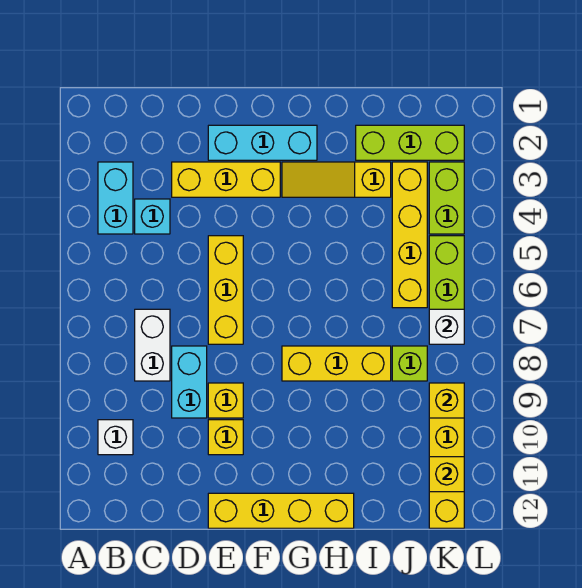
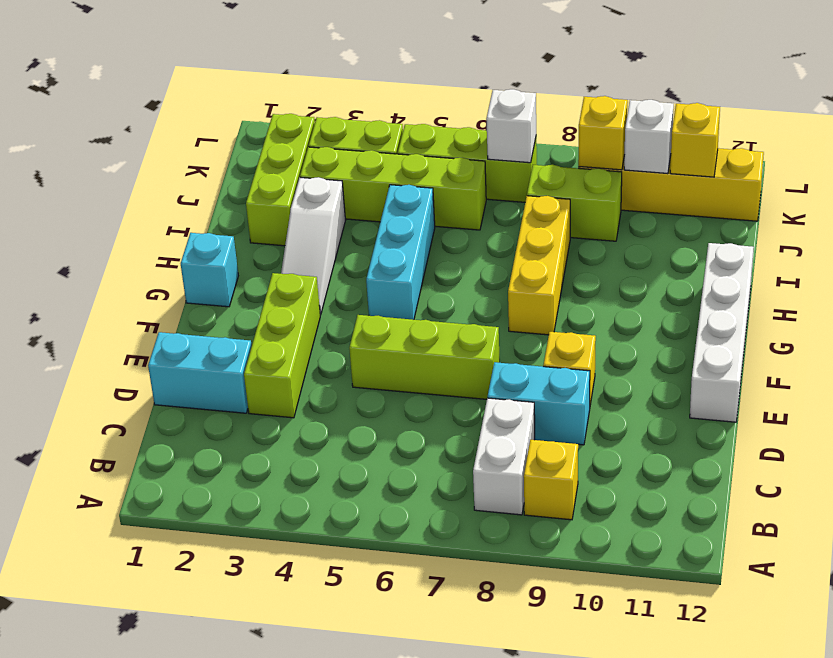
cyan brick B3:B4 level 1 -> cyan brick D1:D2 level 1
white brick B10 level 1 -> white brick K10 level 2
cyan brick C4 level 1 -> cyan brick G1 level 1
white brick C7:C8 level 1 -> white brick B8:C8 level 1
yellow brick D3:F3 level 1 -> lime brick D3:F3 level 1
cyan brick E2:G2 level 1 -> cyan brick G5:I5 level 1
yellow brick E5:E7 level 1 -> lime brick E5:E7 level 1
yellow brick E10 level 1 -> yellow brick B9 level 1
yellow brick E12:H12 level 1 -> white brick E12:H12 level 1
yellow slope G3:I3 level 1 top I -> white slope G3:I3 level 1 top I
yellow brick J3:J6 level 1 -> lime brick J3:J6 level 1
lime brick J8 level 1 -> lime brick J8:J9 level 1

